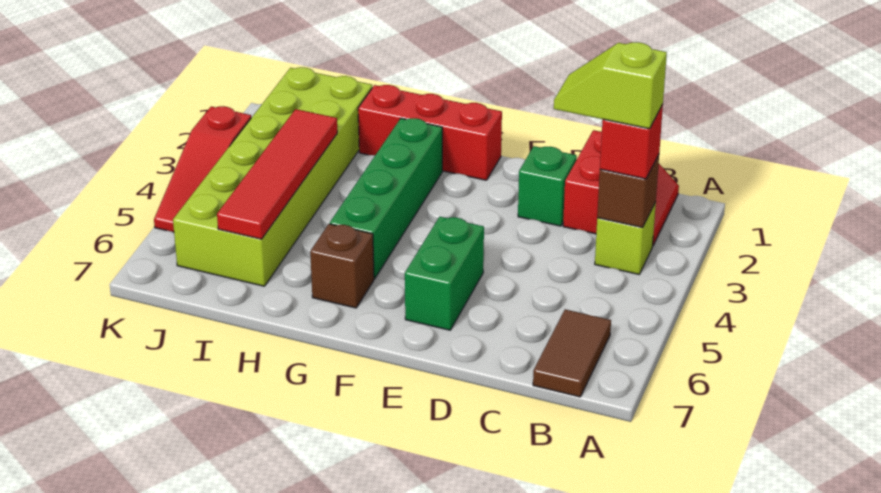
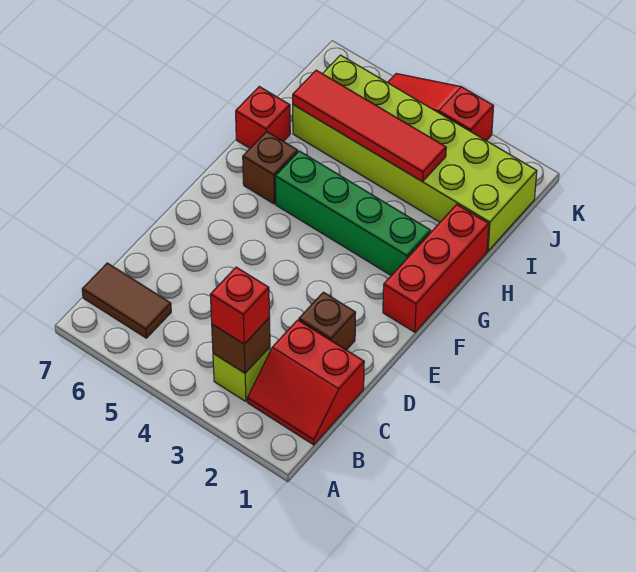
lime slope B3:C3 level 4 top B -> none
green brick D2 level 1 -> brown brick D2 level 1
green brick E5:E6 level 1 -> none
none -> red brick H7 level 1

